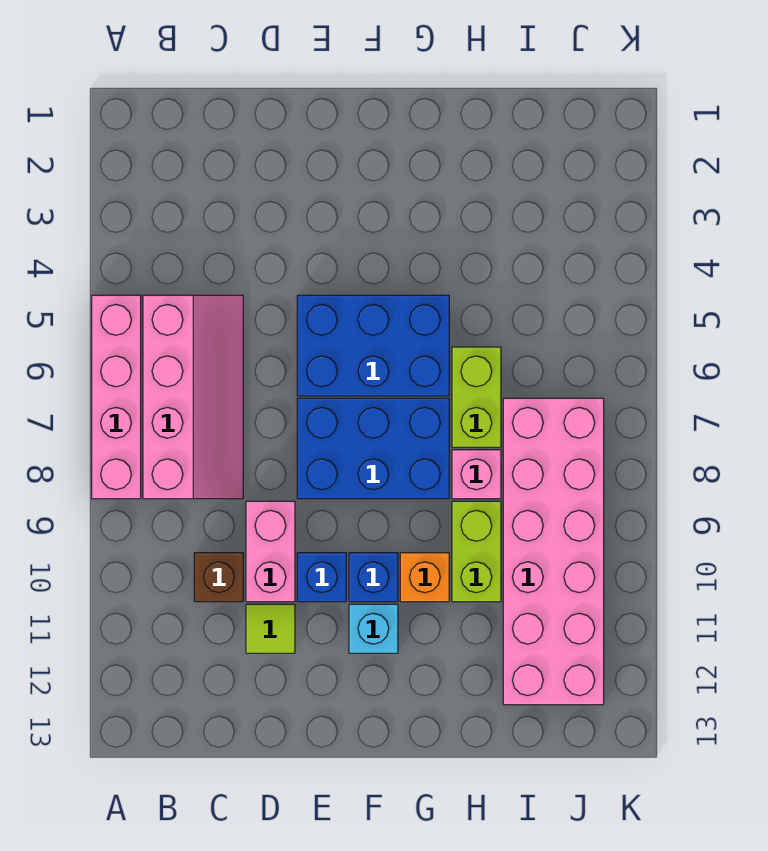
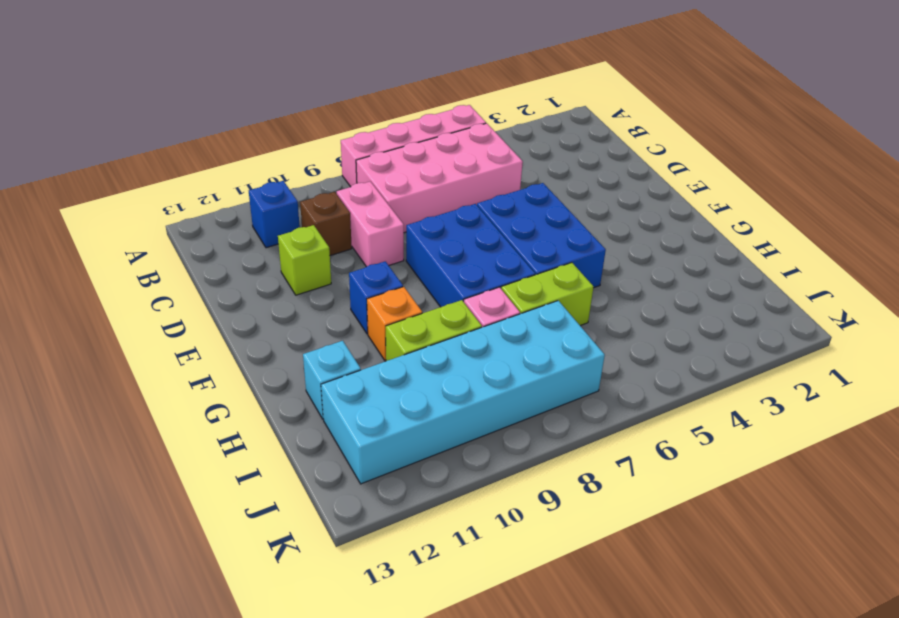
pink slope B5:C8 level 1 top B -> pink brick B5:C8 level 1
pink brick D9:D10 level 1 -> pink brick C9:D9 level 1
lime tile D11 level 1 -> lime brick D11 level 1
blue brick E10 level 1 -> blue brick B11 level 1
cyan brick F11 level 1 -> cyan brick H12 level 1
pink brick I7:J12 level 1 -> cyan brick I7:J12 level 1

